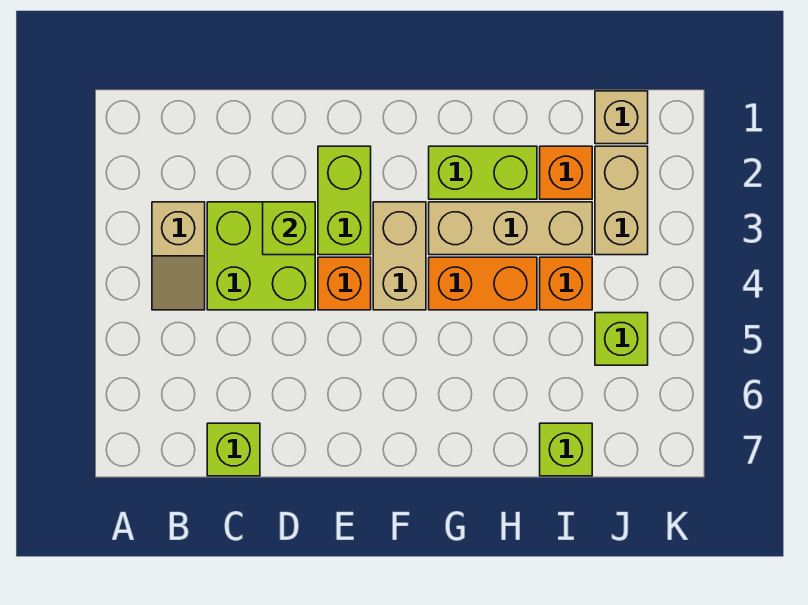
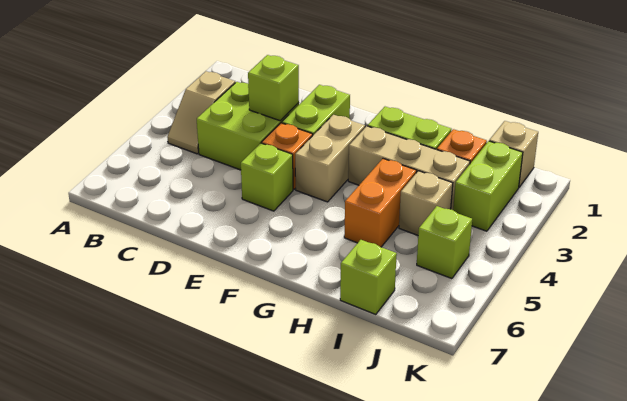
lime brick C7 level 1 -> lime brick E5 level 1
orange brick G4:H4 level 1 -> orange brick H4:H5 level 1
orange brick I4 level 1 -> tan brick I4 level 1
tan brick J2:J3 level 1 -> lime brick J2:J3 level 1

